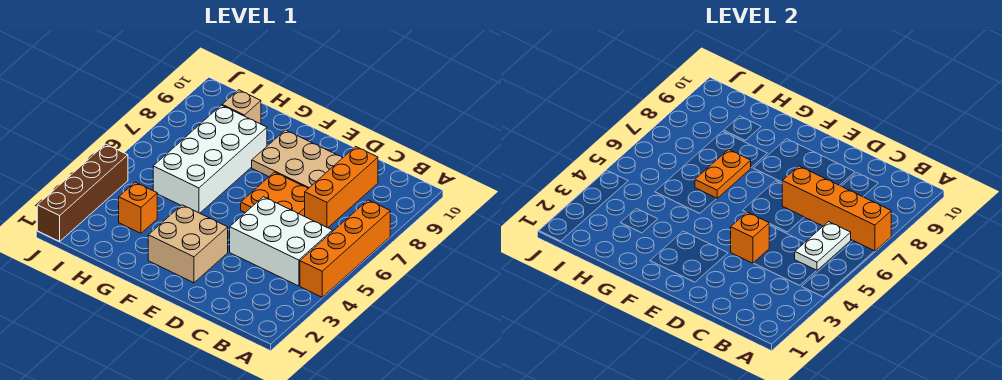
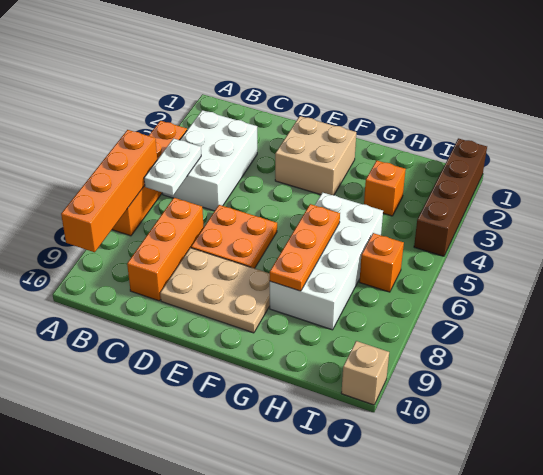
orange brick A7:D7 level 2 -> orange brick A6:A9 level 2
white brick B4:D5 level 1 -> white brick B3:C5 level 1
orange brick D4 level 2 -> orange brick I6 level 1
orange plate G6:G7 level 2 -> orange plate G6:G8 level 2
tan brick H9 level 1 -> tan brick J10 level 1

